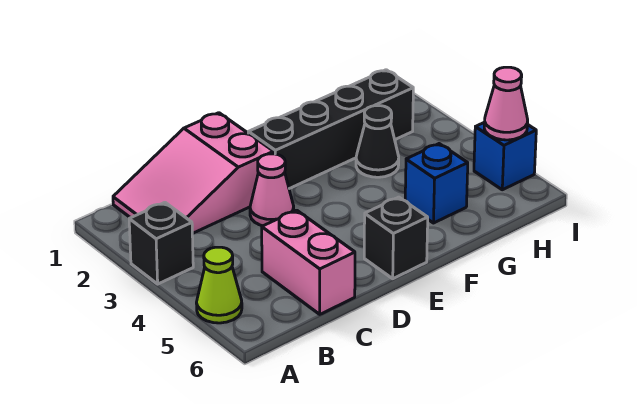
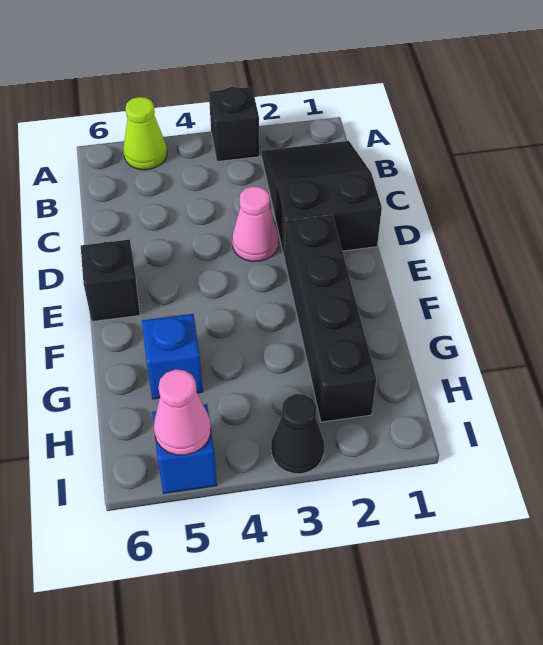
pink slope B1:D2 level 1 top D -> black slope B1:D2 level 1 top D
pink brick C5:C6 level 1 -> none
black cone G3 level 1 -> black cone I3 level 1

